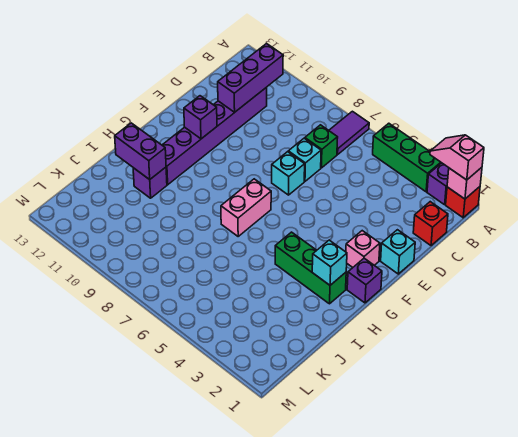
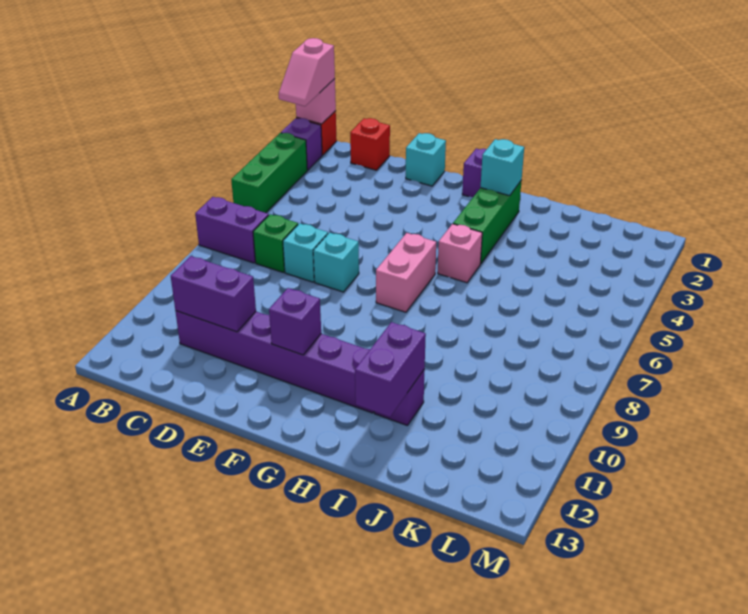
purple tile A7:B7 level 1 -> purple brick A7:B7 level 1
purple brick B11:D11 level 2 -> purple brick C11:D11 level 2
pink brick F2 level 1 -> pink brick H5 level 1
pink brick G7:H7 level 1 -> pink brick G6:G7 level 1

